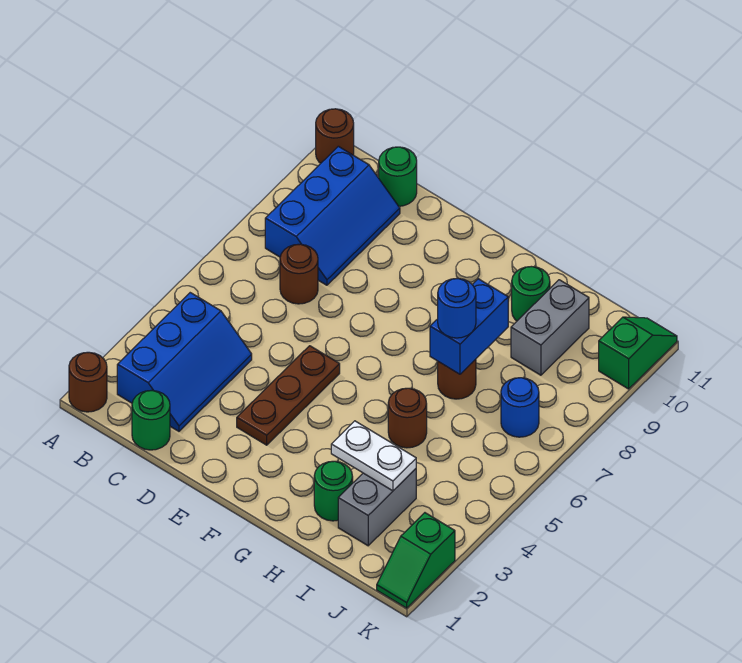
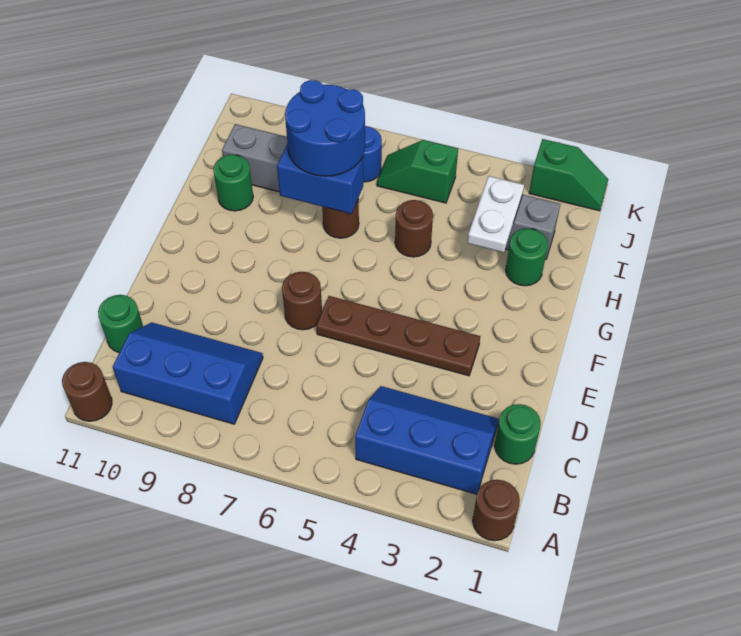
brown round brick C7 level 1 -> brown round brick E7 level 1
brown plate E3:E5 level 1 -> brown plate E3:E6 level 1
blue round brick H7 level 3 -> blue round brick H7:I8 level 3
green slope K10:K11 level 1 top 10 -> green slope J5:J6 level 1 top 5

